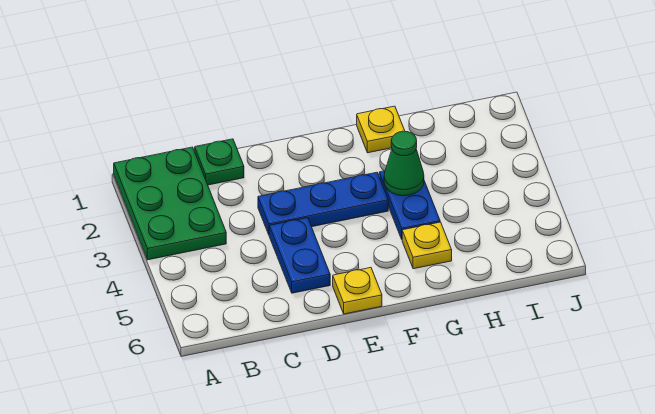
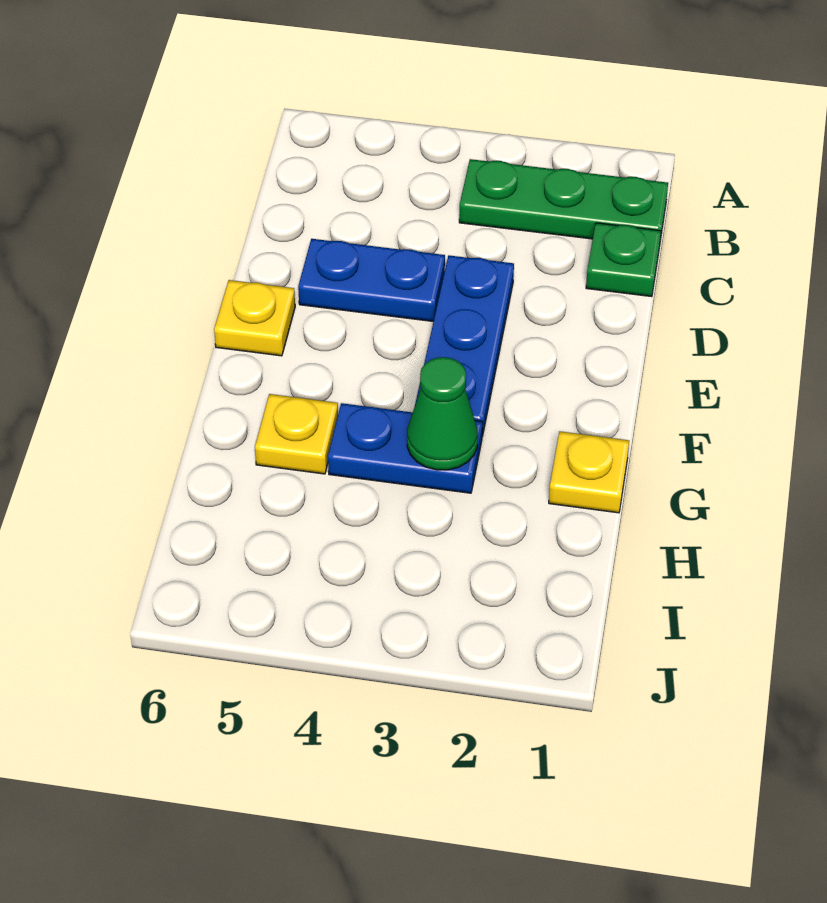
green plate A1:B3 level 1 -> green plate B1:B3 level 1

